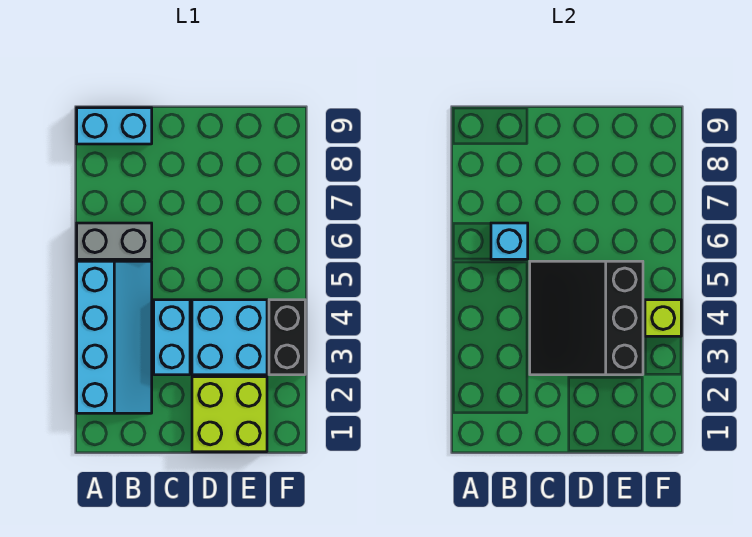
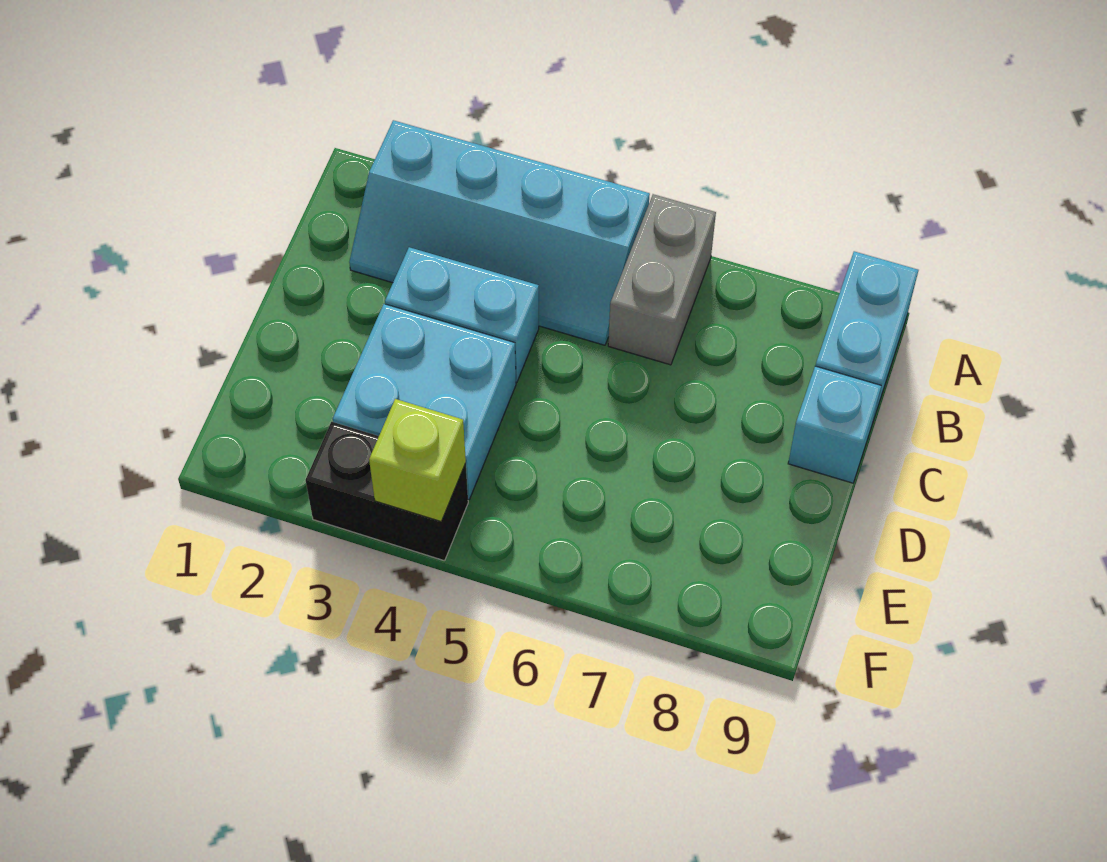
cyan brick B6 level 2 -> cyan brick C9 level 1
black slope C3:E5 level 2 top E -> none
lime brick D1:E2 level 1 -> none

